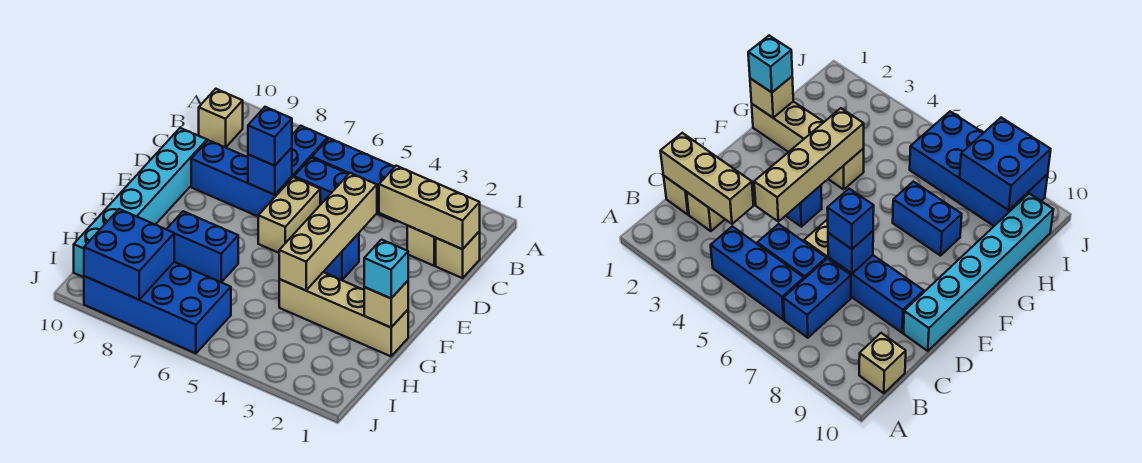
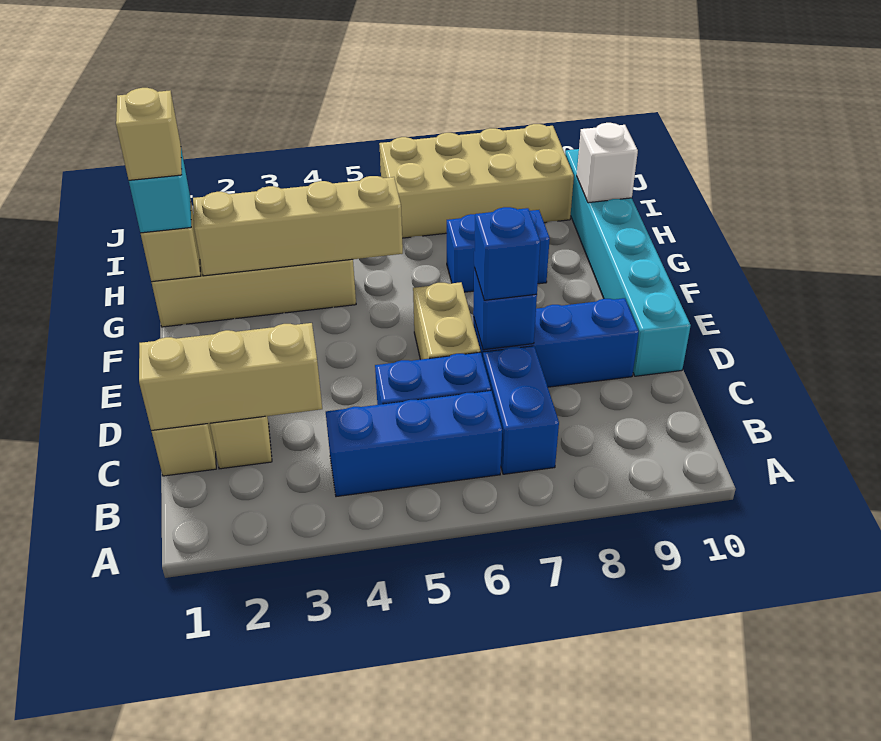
tan brick B10 level 1 -> tan brick G1 level 4
tan brick D4:G4 level 2 -> tan brick G2:G5 level 2
blue brick E4 level 1 -> none
none -> white brick H10 level 2
blue brick I6:J9 level 1 -> tan brick I6:J9 level 1
blue brick I8:J9 level 2 -> none

